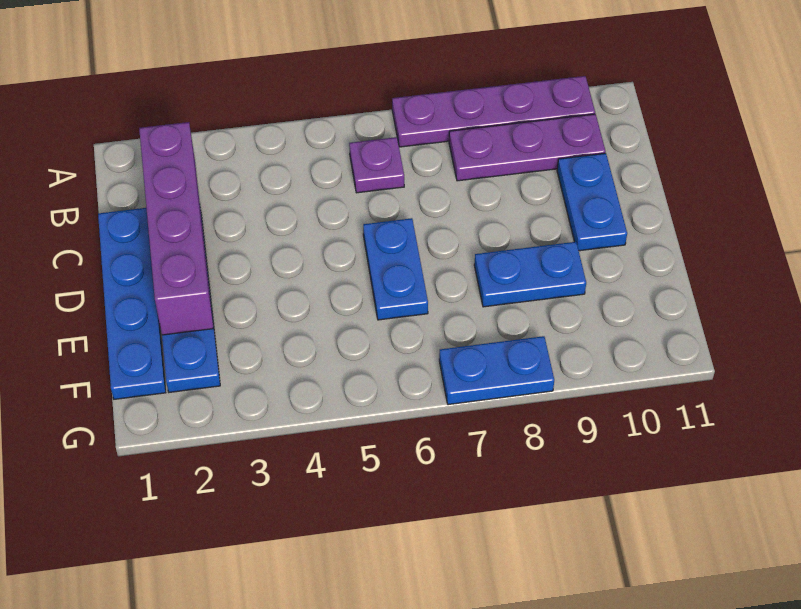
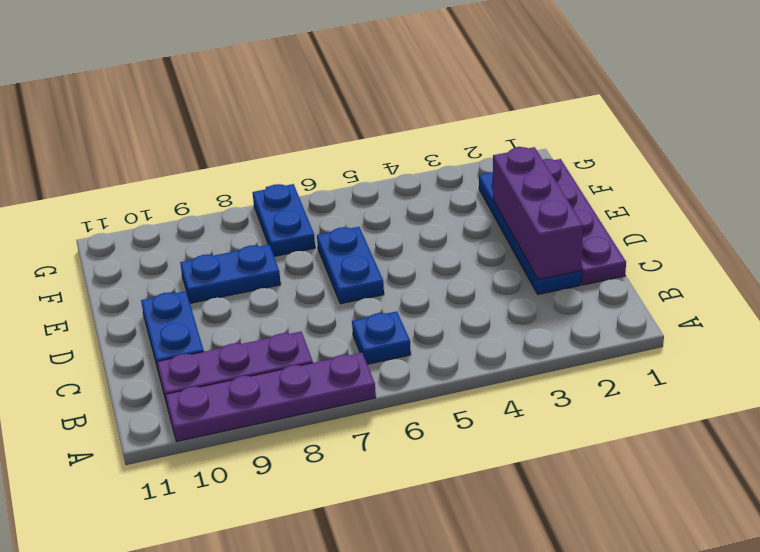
purple brick B2:E2 level 2 -> purple brick C2:E2 level 2
purple plate B6 level 1 -> blue plate B6 level 1
blue plate C1:F1 level 1 -> purple plate C1:F1 level 1
blue plate G7:G8 level 1 -> blue plate F7:G7 level 1

